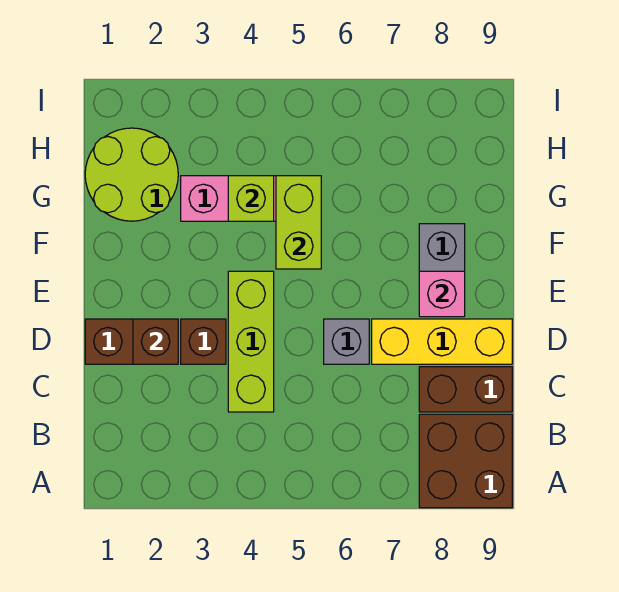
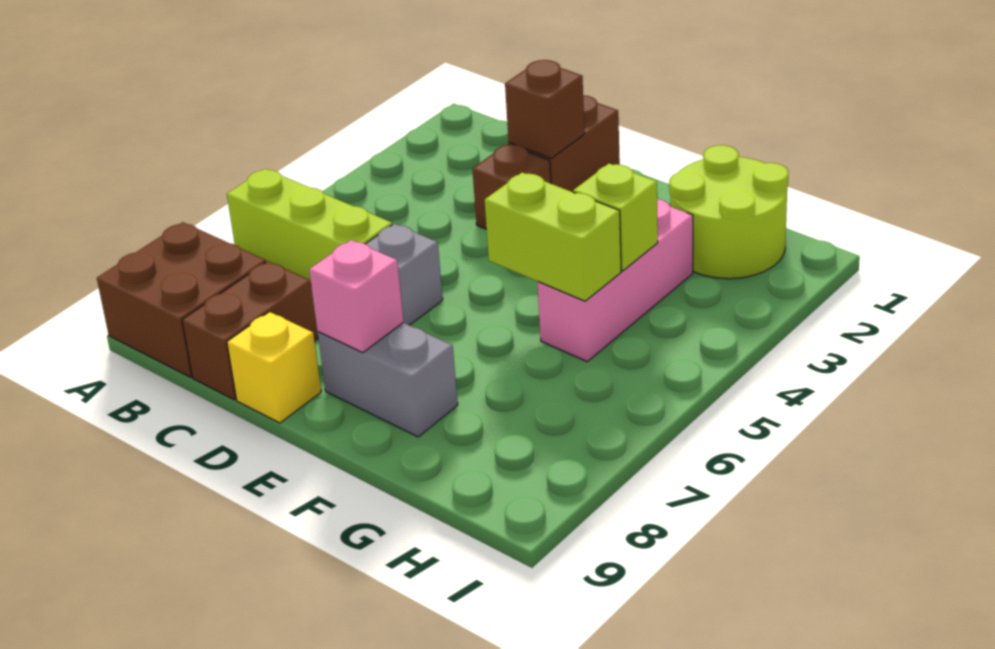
lime brick C4:E4 level 1 -> lime brick A6:C6 level 1
yellow brick D7:D9 level 1 -> yellow brick D9 level 1

